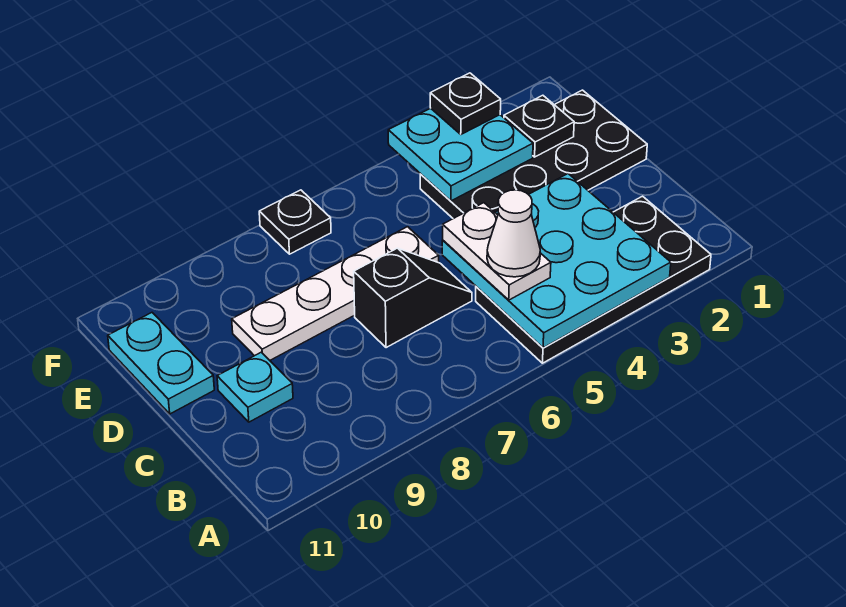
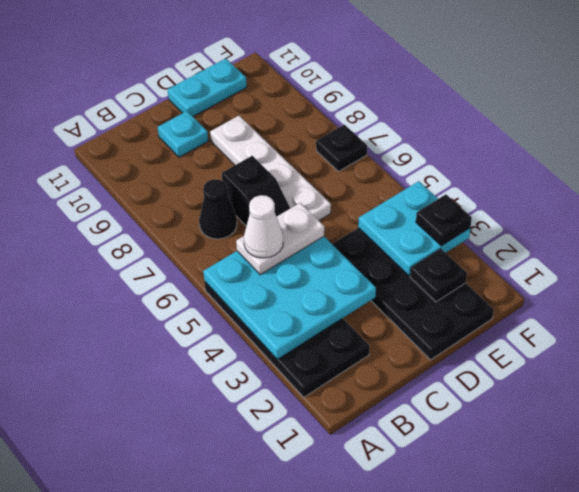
none -> black cone B7 level 1

